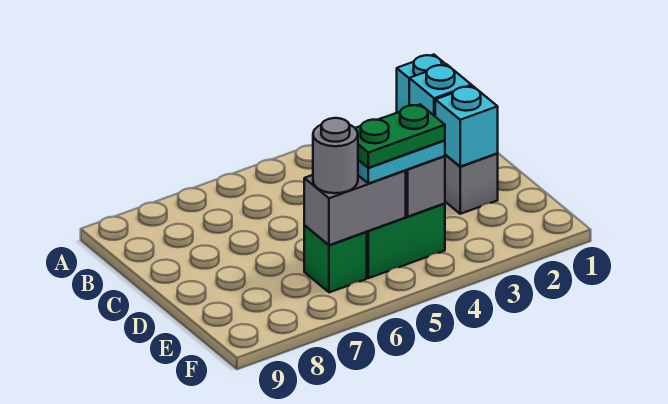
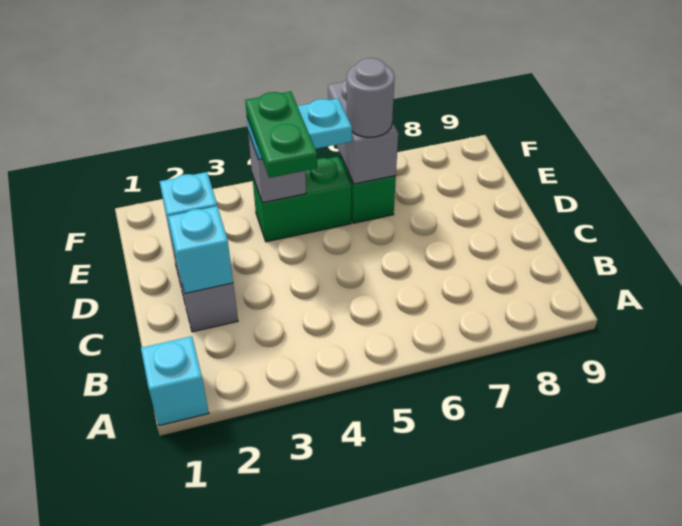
green plate E4:E5 level 4 -> green plate D4:E4 level 4
grey brick E5:E6 level 2 -> grey brick E6:F6 level 2

